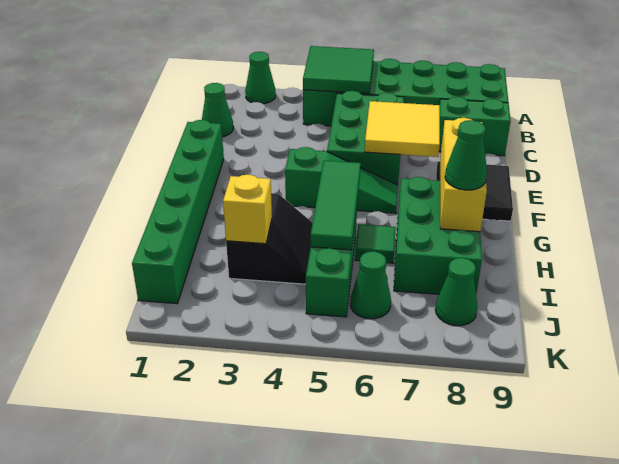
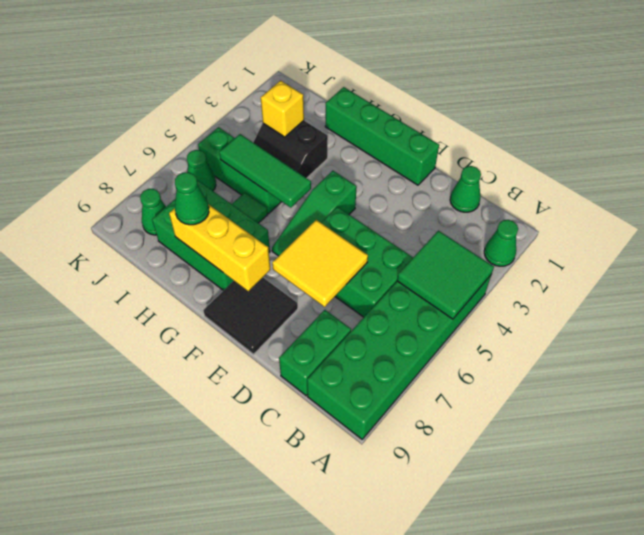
green brick E1:J1 level 1 -> green brick E1:H1 level 1

